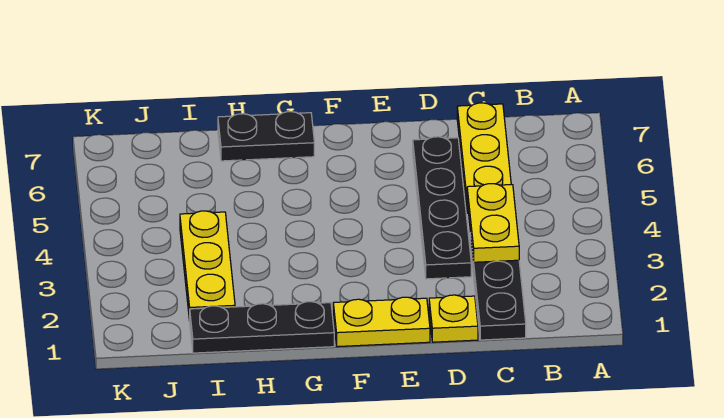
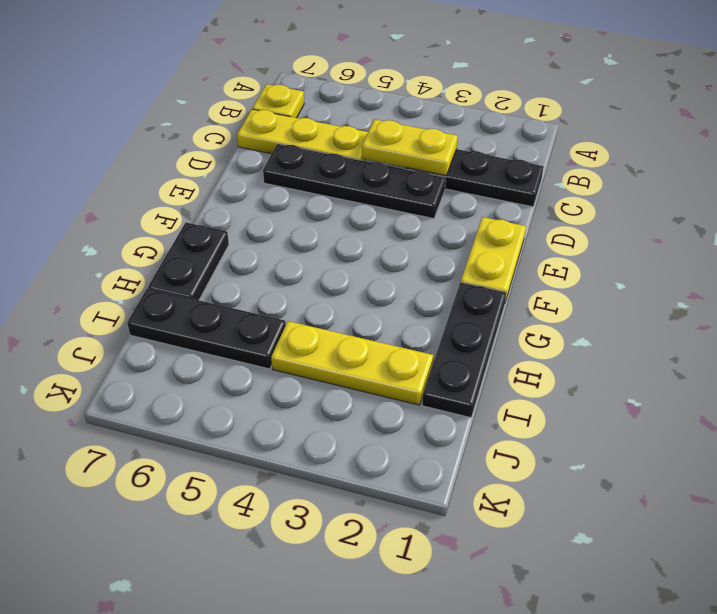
yellow plate D1 level 1 -> yellow plate B7 level 1
none -> black plate I5:I7 level 1

